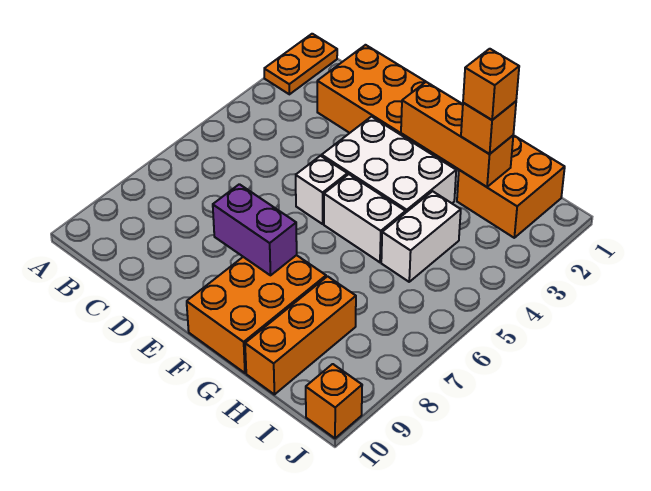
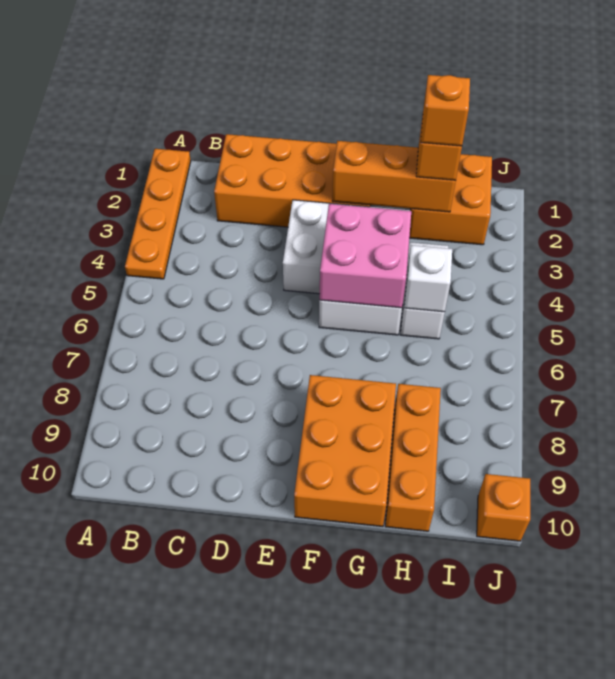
orange plate A1:A2 level 1 -> orange plate A1:A4 level 1
white brick E5 level 1 -> white brick H5 level 2
purple brick E8:F8 level 2 -> none
none -> pink brick F4:G5 level 2

